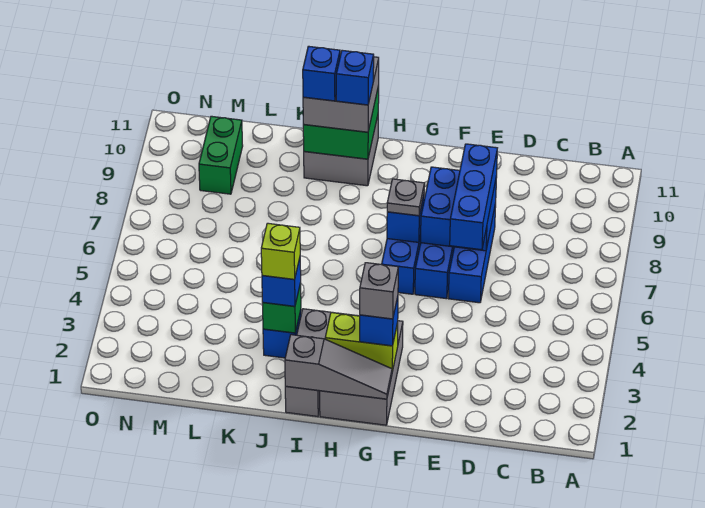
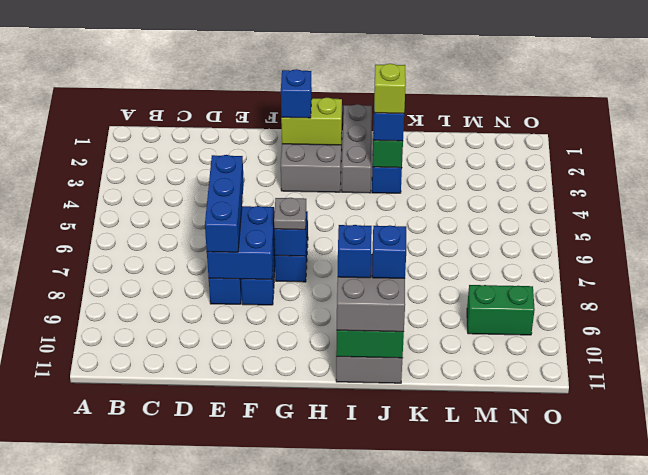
grey slope G1:I1 level 2 top I -> none
grey brick G2 level 4 -> none
green brick M9:M10 level 1 -> green brick M9:N9 level 1

